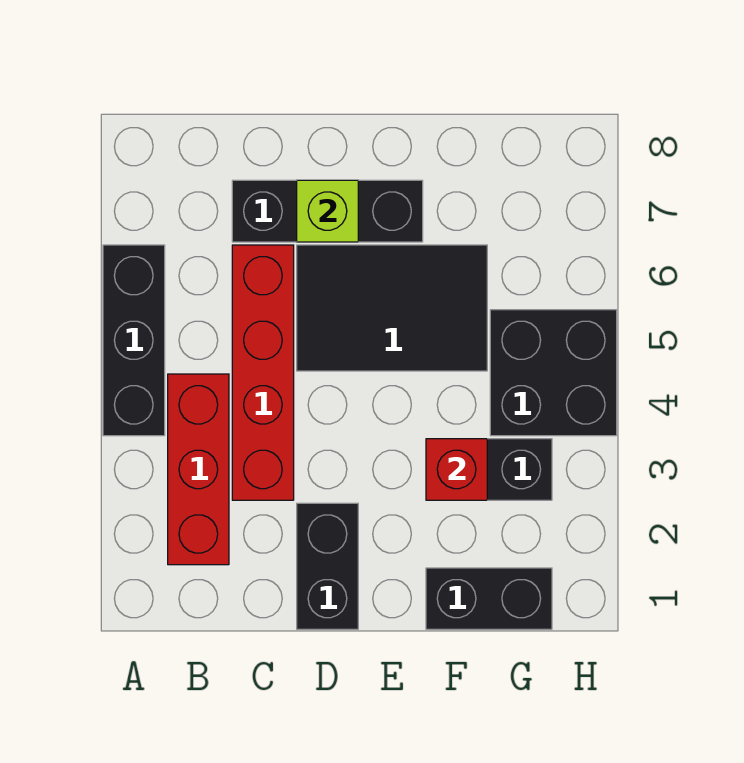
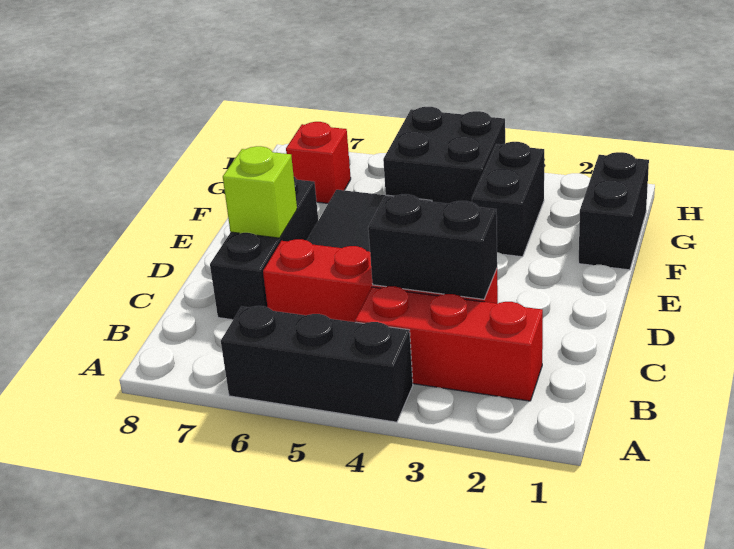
black brick D1:D2 level 1 -> black brick C3:C4 level 2
red brick F3 level 2 -> red brick G7 level 1

